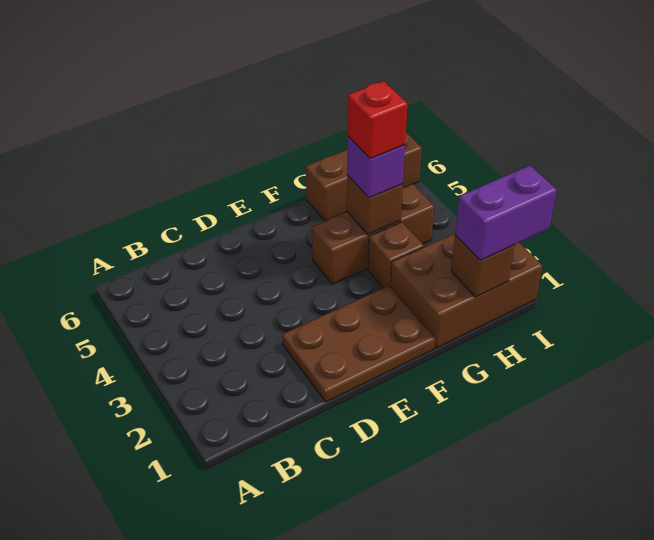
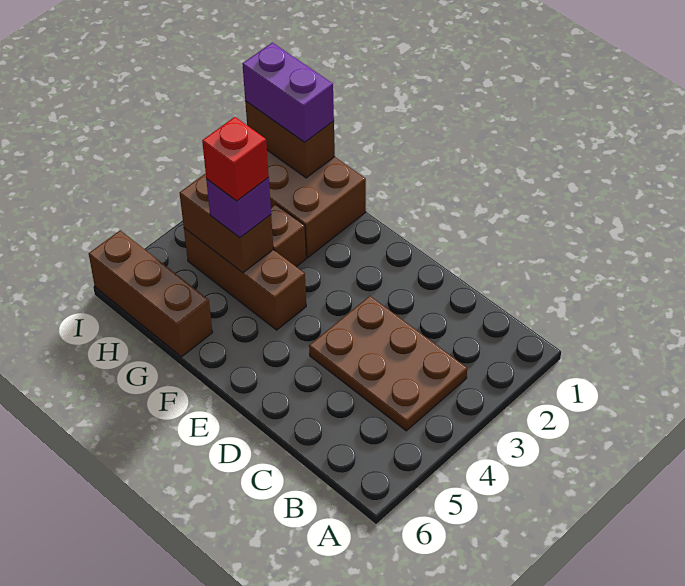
brown plate D1:F2 level 1 -> brown plate B3:D4 level 1
brown brick G4 level 2 -> brown brick G4:H4 level 2
brown brick H1 level 2 -> brown brick H1:I1 level 2

